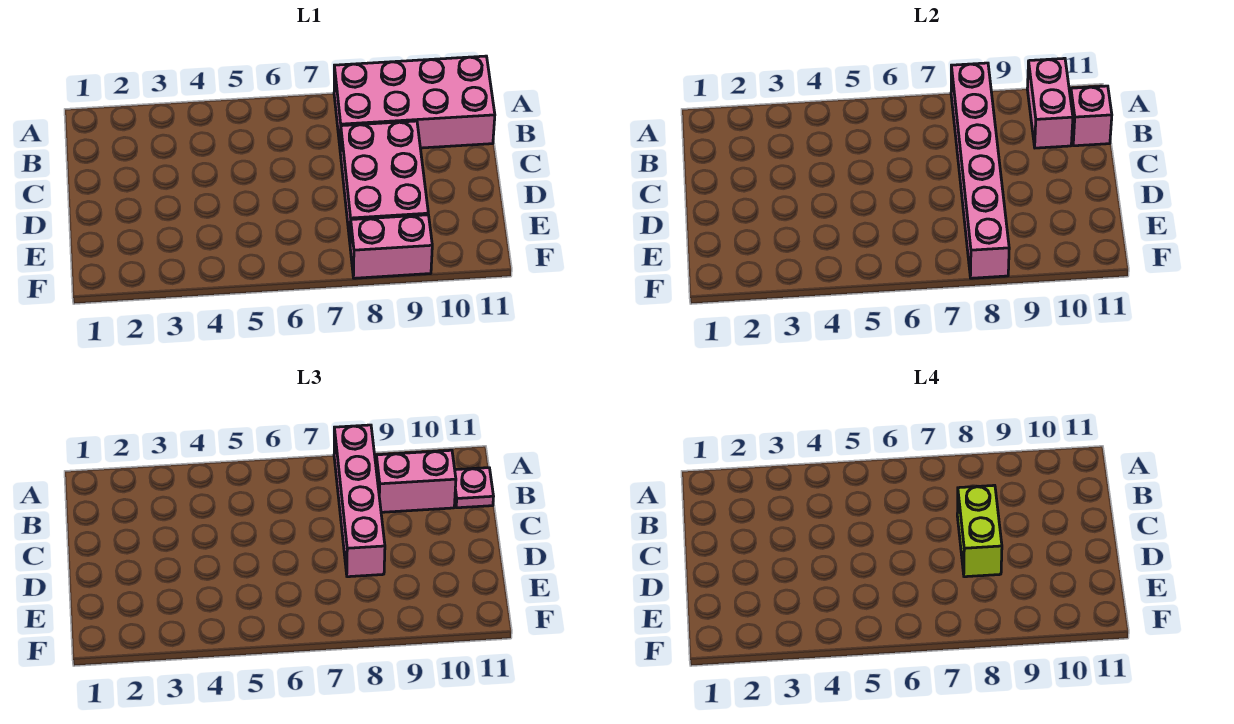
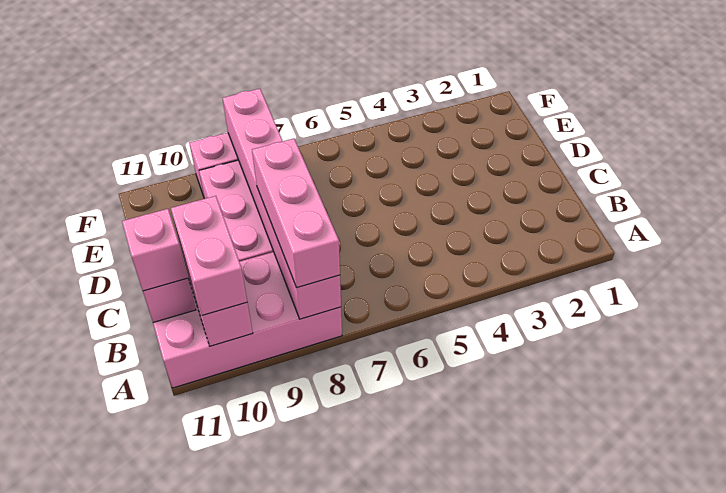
pink brick A8:D8 level 3 -> pink brick A8:C8 level 3
pink brick B9:B10 level 3 -> pink brick A10:B10 level 3
pink plate B11 level 3 -> pink brick B11 level 3
lime brick C8:D8 level 4 -> none

